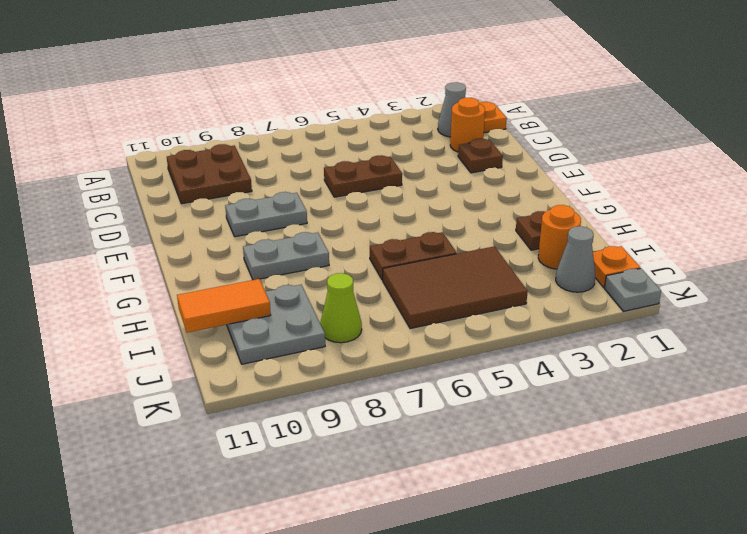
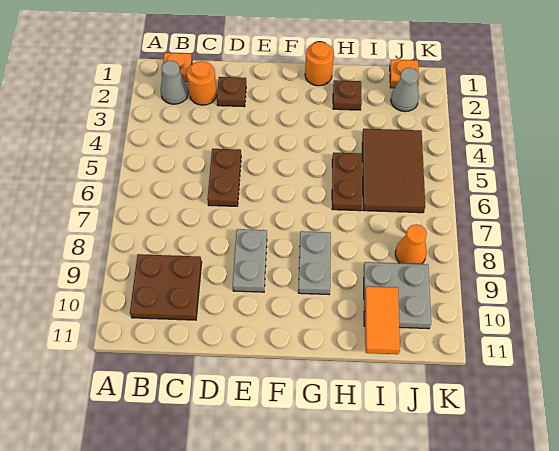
orange round brick I2 level 1 -> orange round brick G1 level 1
lime cone J8 level 1 -> orange cone J8 level 1
grey plate K1 level 1 -> none

